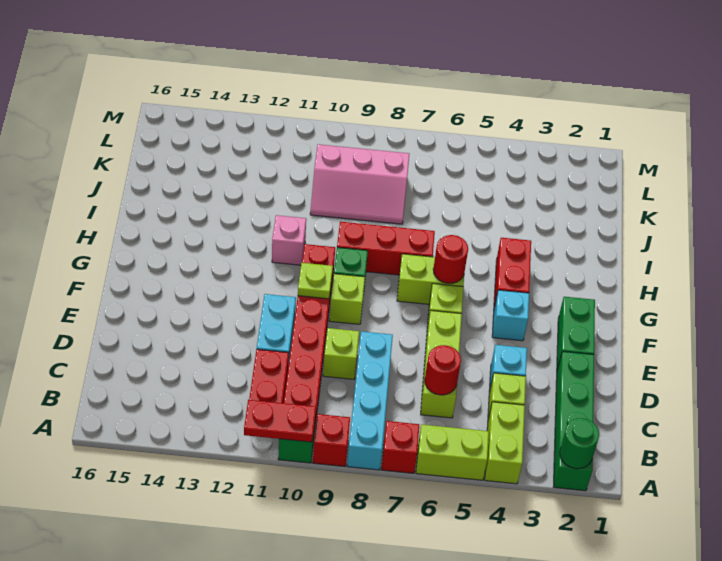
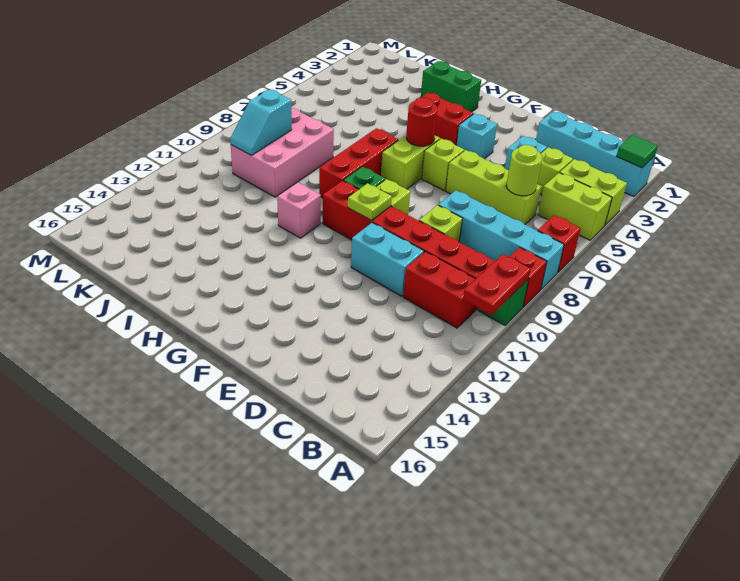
green brick A2:D2 level 1 -> cyan brick A2:D2 level 1
green round brick A2 level 2 -> green tile A2 level 2
lime brick A5:A6 level 1 -> lime brick A5:B5 level 1
red round brick C6 level 2 -> lime round brick C6 level 2
green brick E2:F2 level 1 -> green brick H2:I2 level 1
pink slope J8:K10 level 1 top K -> pink brick J8:K10 level 1
none -> cyan slope K9:K10 level 2 top 9

